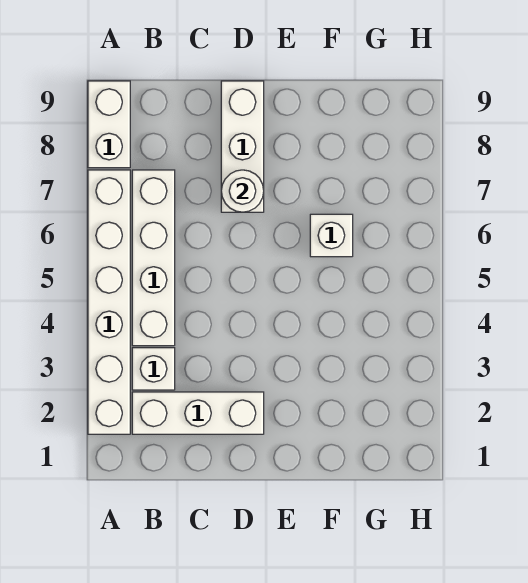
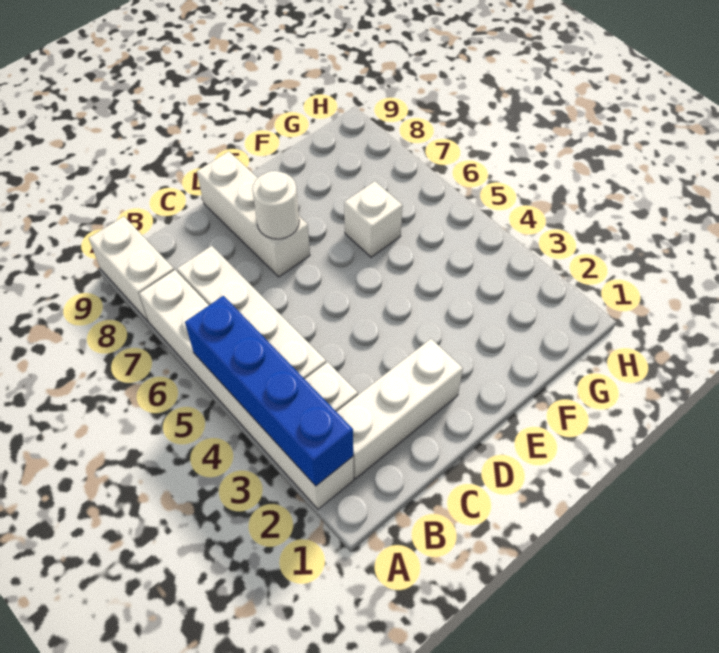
none -> blue brick A2:A5 level 2

